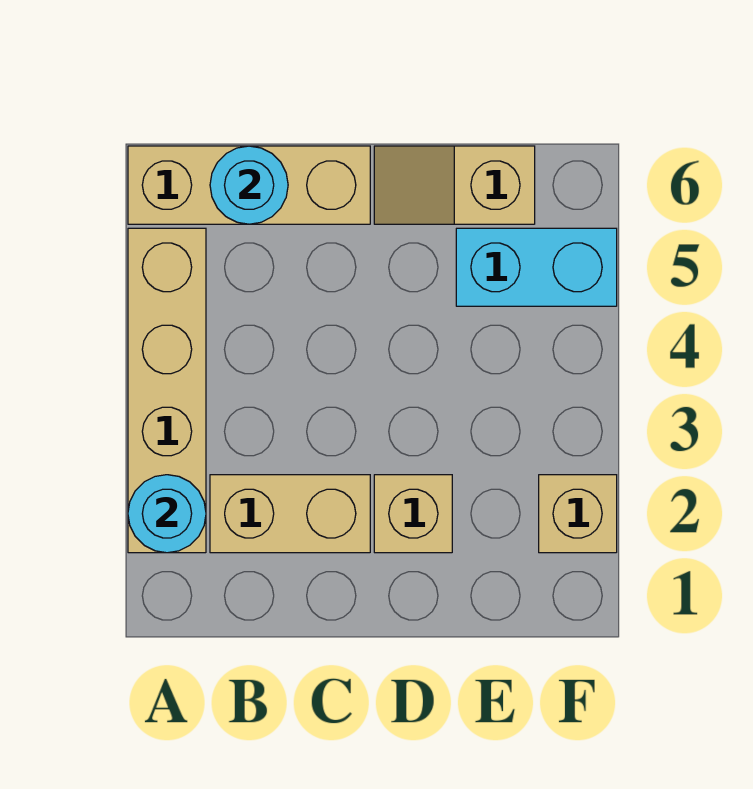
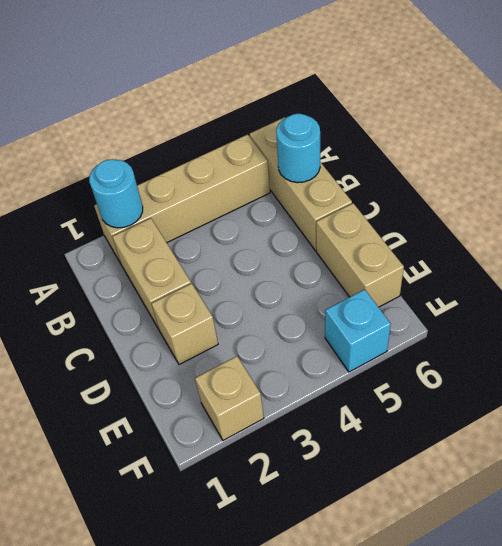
tan slope D6:E6 level 1 top E -> tan brick D6:E6 level 1
cyan brick E5:F5 level 1 -> cyan brick F5 level 1

